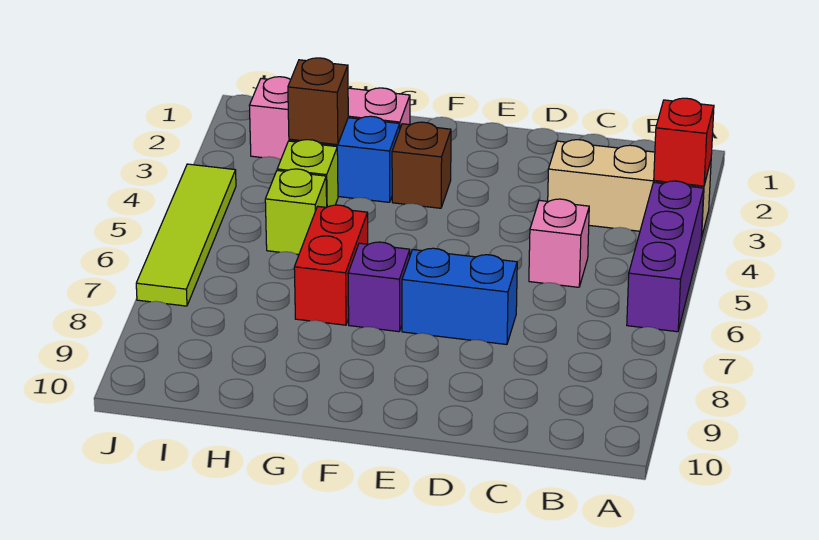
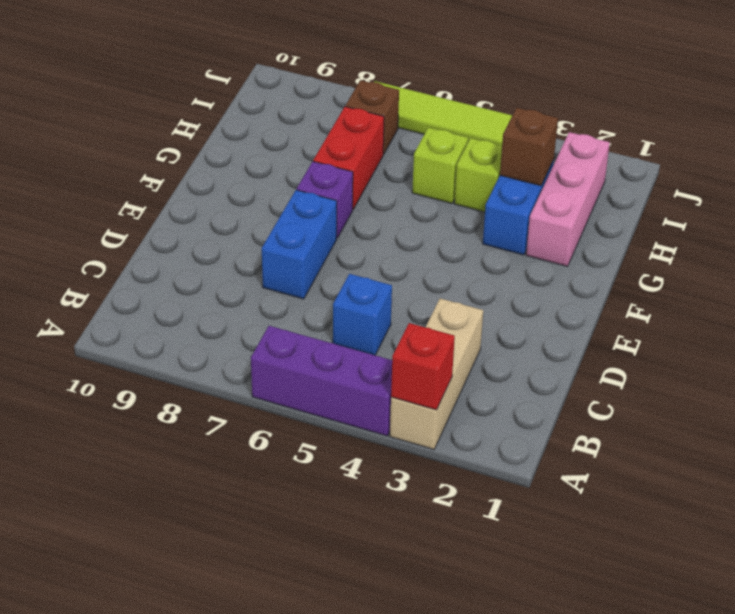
pink brick C5 level 1 -> blue brick C5 level 1
brown brick F3 level 1 -> brown brick I7 level 1
red brick G6:G7 level 1 -> red brick G7:H7 level 1

